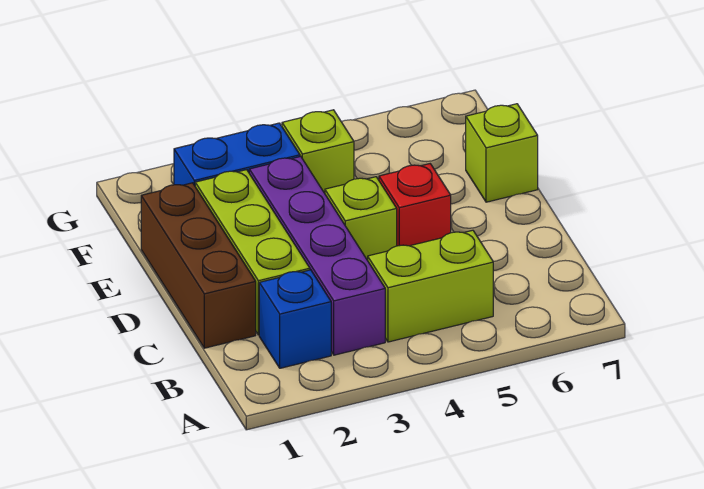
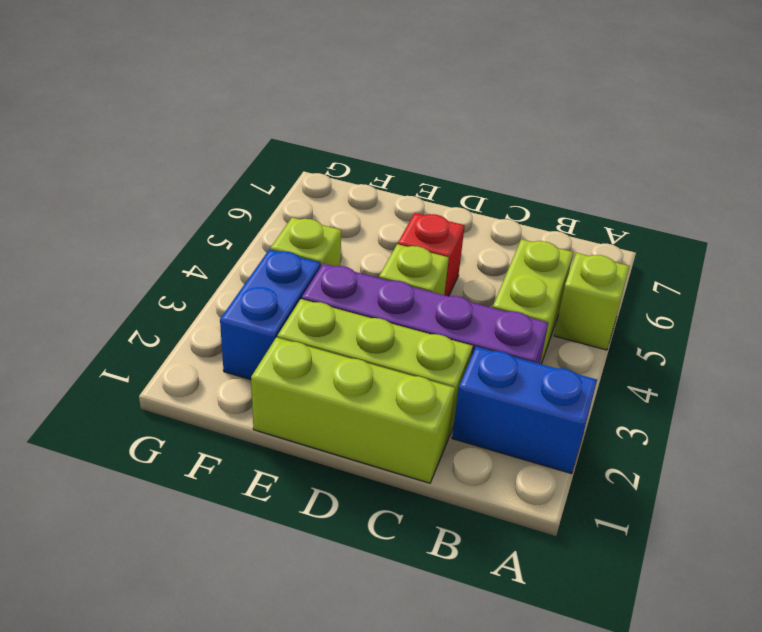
blue brick B2 level 1 -> blue brick A2:B2 level 1
brown brick C1:E1 level 1 -> lime brick C1:E1 level 1
lime brick E7 level 1 -> lime brick A5 level 1

